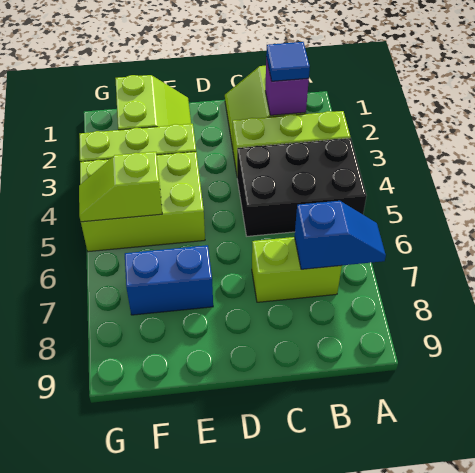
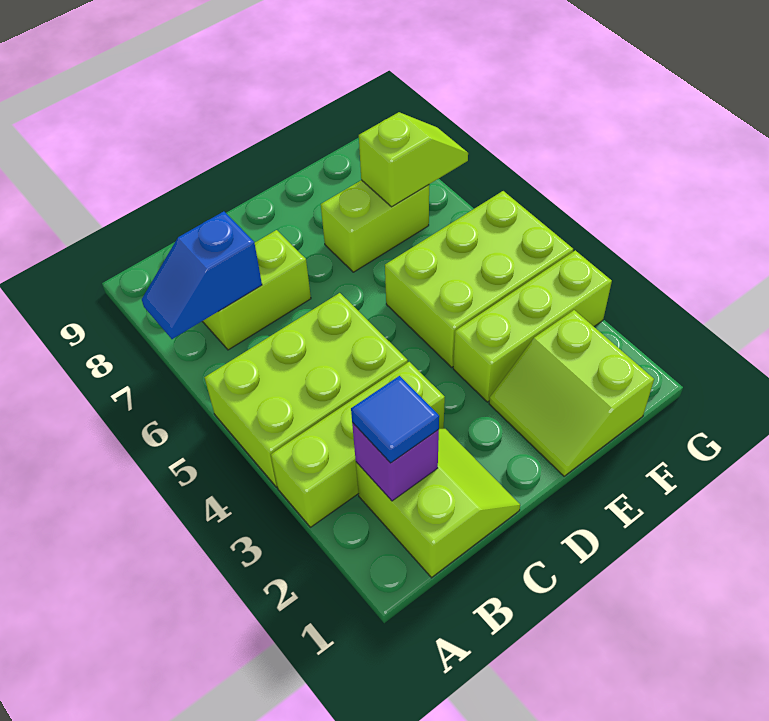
black brick A4:C5 level 1 -> lime brick A4:C5 level 1
blue brick E7:F7 level 1 -> lime brick E7:F7 level 1
lime slope F5:G5 level 2 top F -> lime slope F7:G7 level 2 top F

